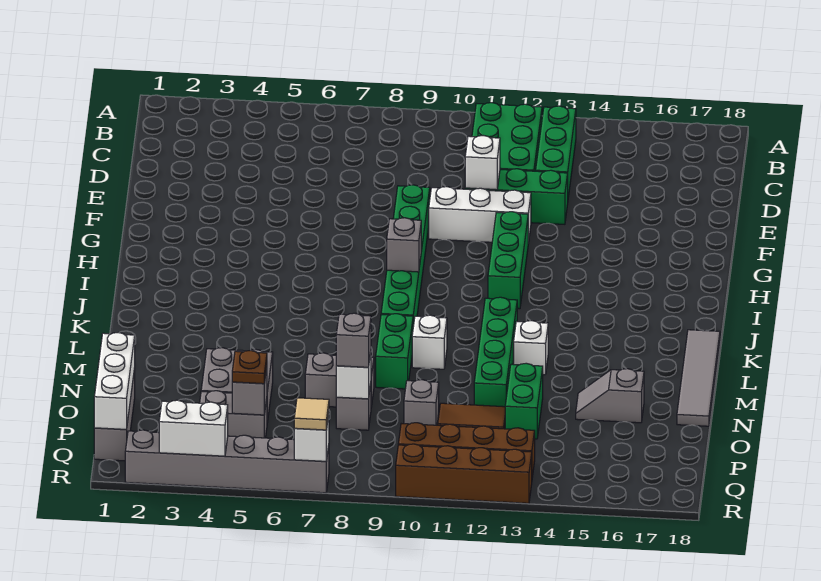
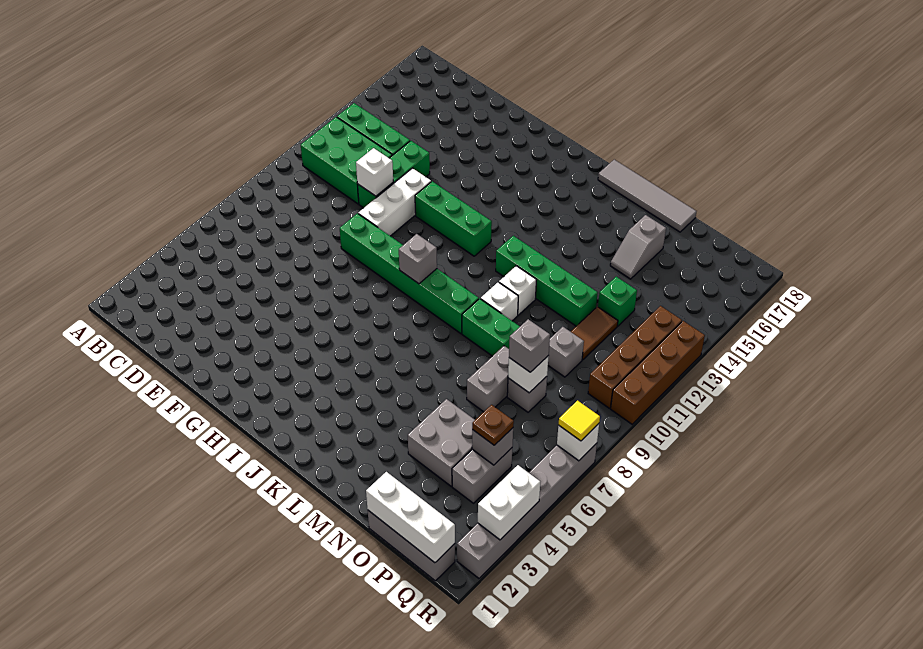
white brick L13 level 1 -> white brick L11 level 1
green brick N13:O13 level 1 -> green brick O13 level 1
tan tile R7 level 3 -> yellow tile R7 level 3

